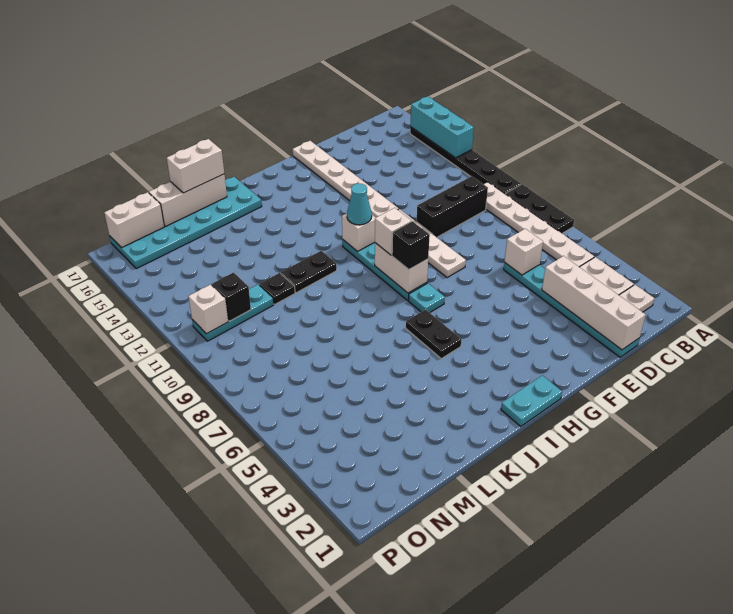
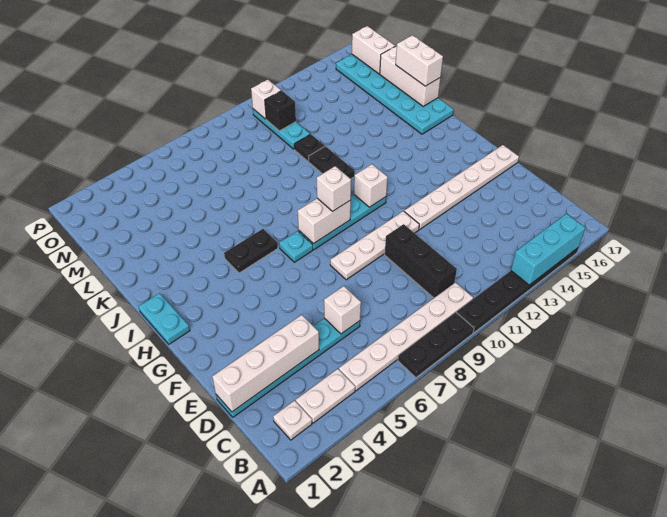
black brick H8 level 3 -> none
cyan cone H11 level 3 -> none

